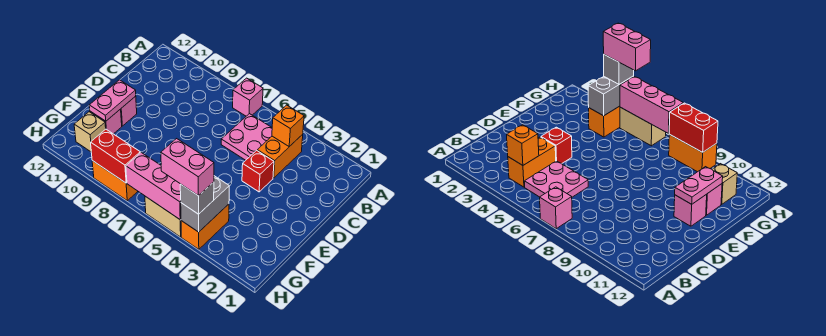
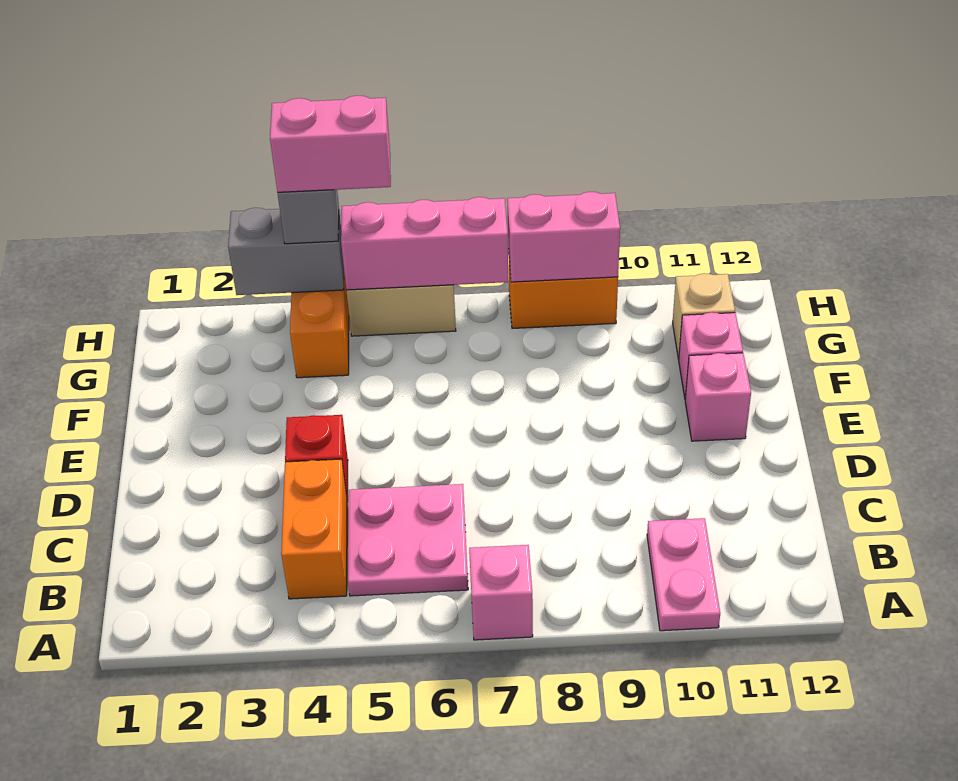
orange brick B4 level 2 -> none
pink plate E11:F11 level 2 -> pink plate A10:B10 level 1
grey brick G4:H4 level 2 -> grey brick H3:H4 level 2
red brick H8:H9 level 2 -> pink brick H8:H9 level 2

